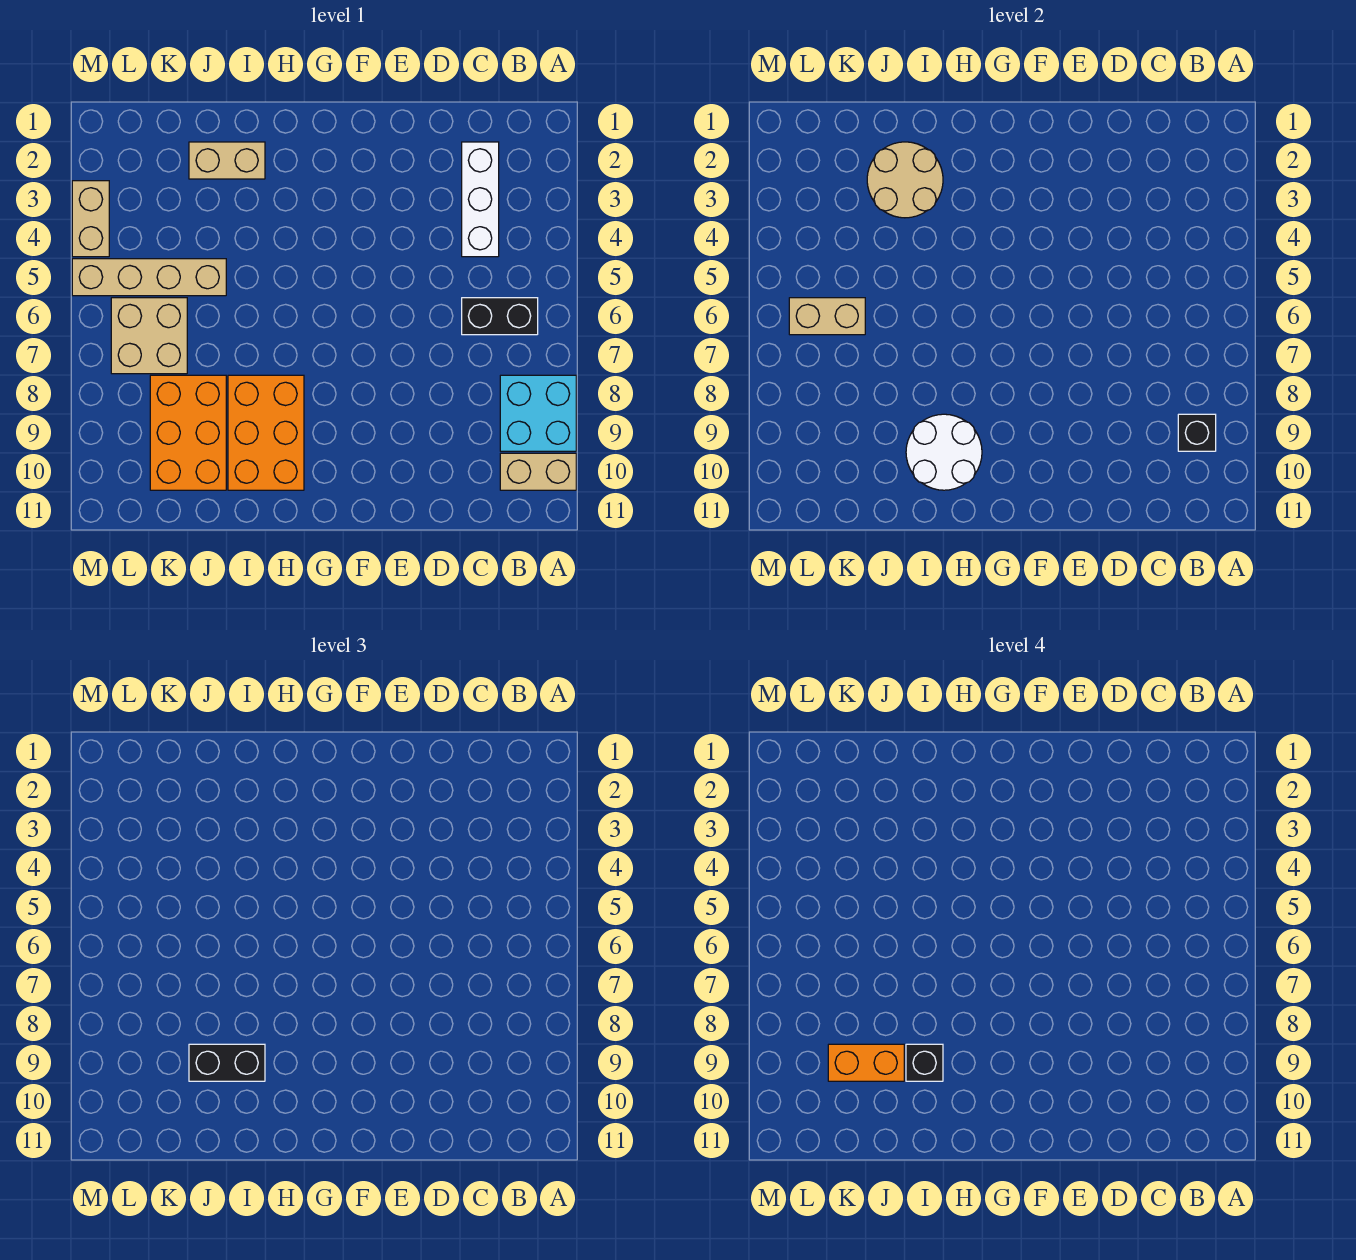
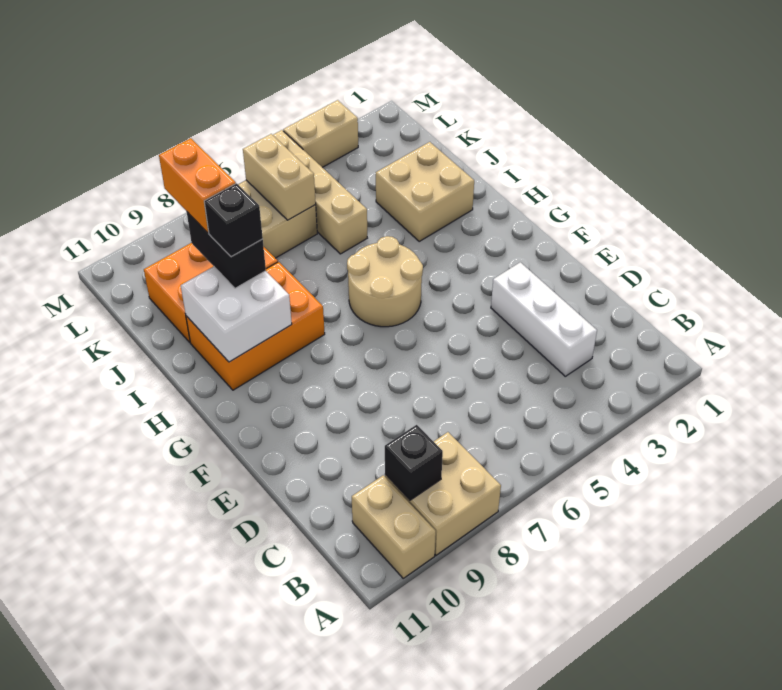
cyan brick A8:B9 level 1 -> tan brick A8:B9 level 1
black brick B6:C6 level 1 -> none
white brick C2:C4 level 1 -> white brick C3:E3 level 1
white round brick H9:I10 level 2 -> white brick H9:I10 level 2
tan brick I2:J2 level 1 -> tan brick I2:J3 level 1
tan round brick I2:J3 level 2 -> tan round brick G5:H6 level 1

